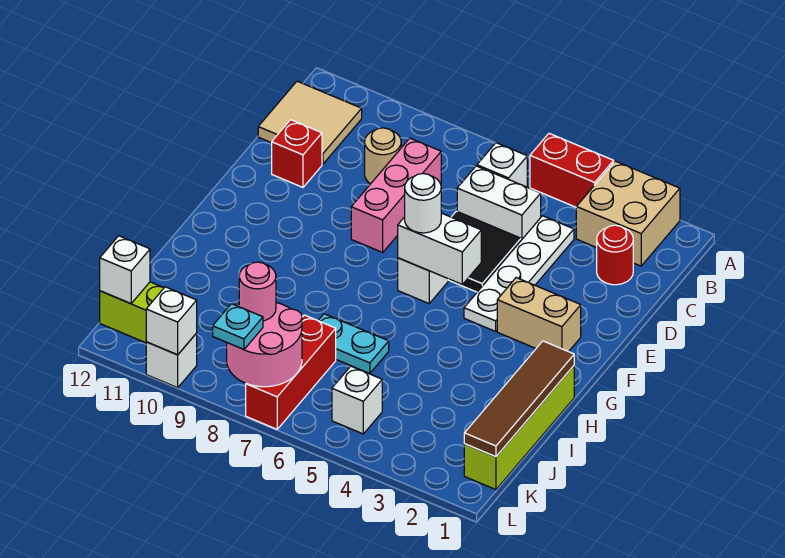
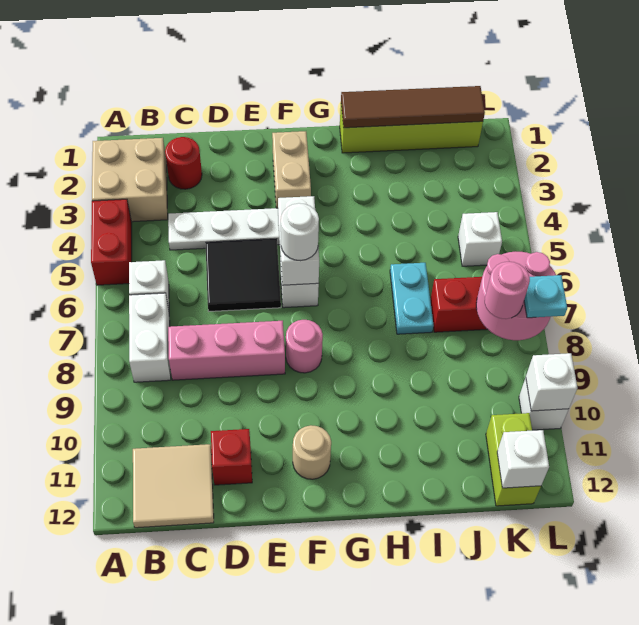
white brick C5:C6 level 1 -> white brick B7:B8 level 1
tan round brick C9 level 1 -> tan round brick F11 level 1
none -> pink round brick F8 level 1

